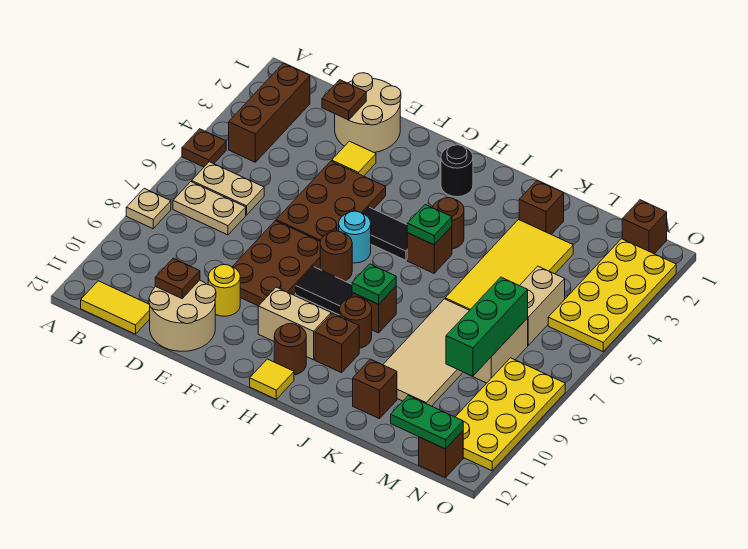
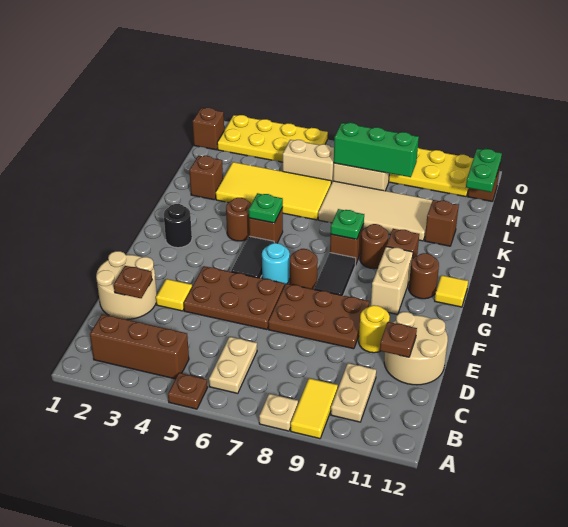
tan plate B7:C7 level 1 -> tan plate B10:C10 level 1
yellow tile B12:C12 level 1 -> yellow tile A9:B9 level 1

